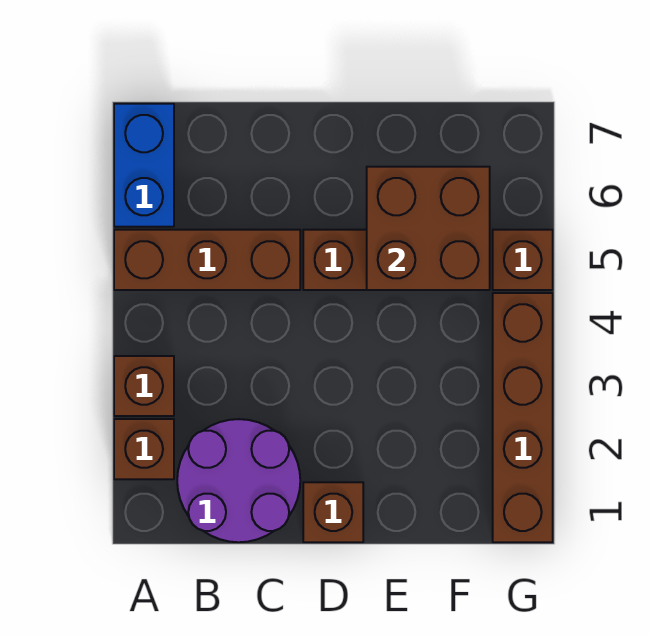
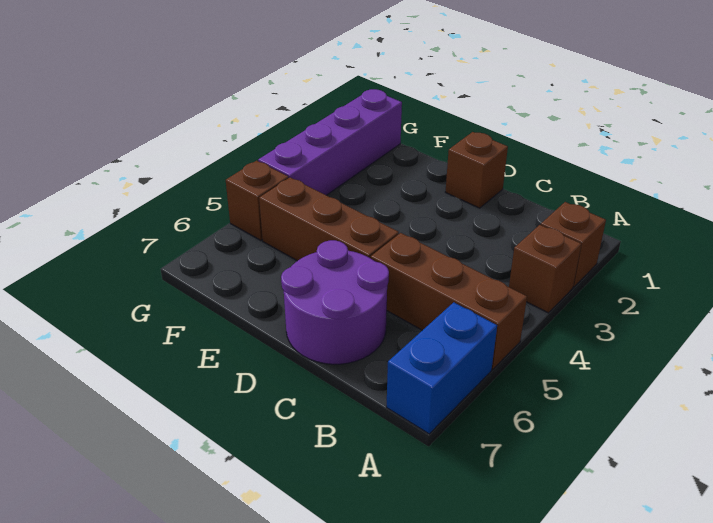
purple round brick B1:C2 level 1 -> purple round brick C6:D7 level 1
brown brick E5:F6 level 2 -> none
brown brick G1:G4 level 1 -> purple brick G1:G4 level 1

